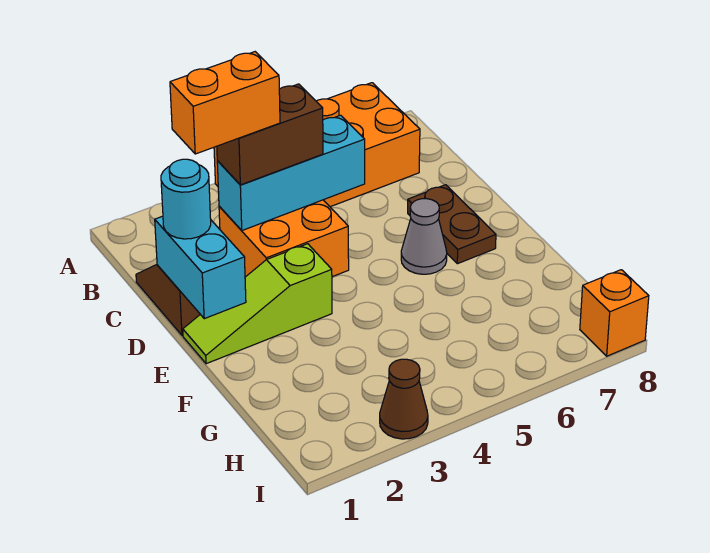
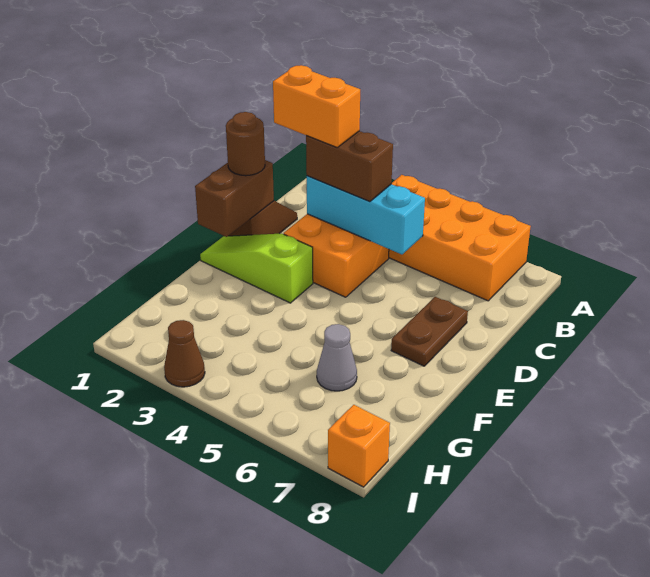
cyan brick D1:E1 level 2 -> brown brick D1:E1 level 2
cyan round brick D1 level 3 -> brown round brick D1 level 3
grey cone E6 level 1 -> grey cone G6 level 1

